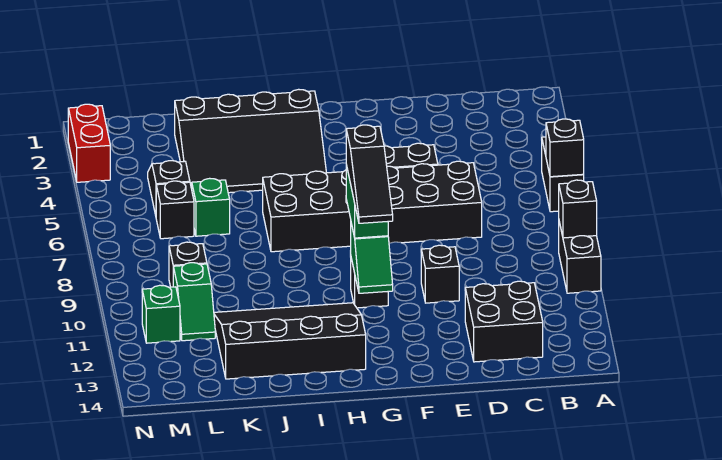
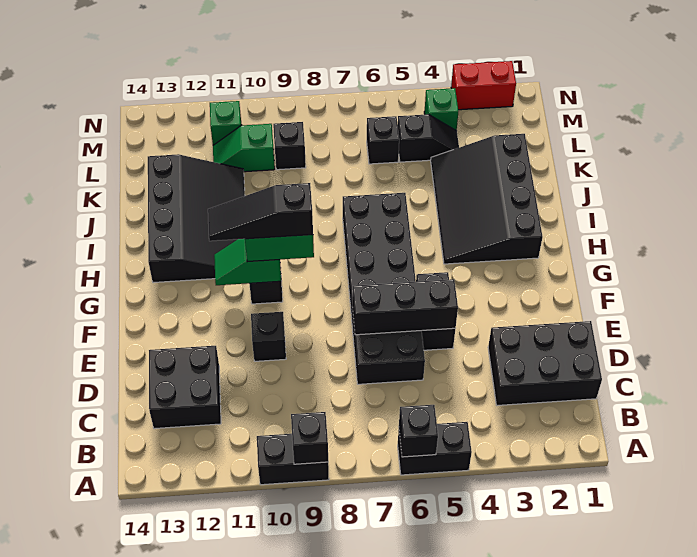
none -> black brick C1:D3 level 1
none -> black brick E5:E7 level 2
green brick K6 level 1 -> green brick M4 level 1

